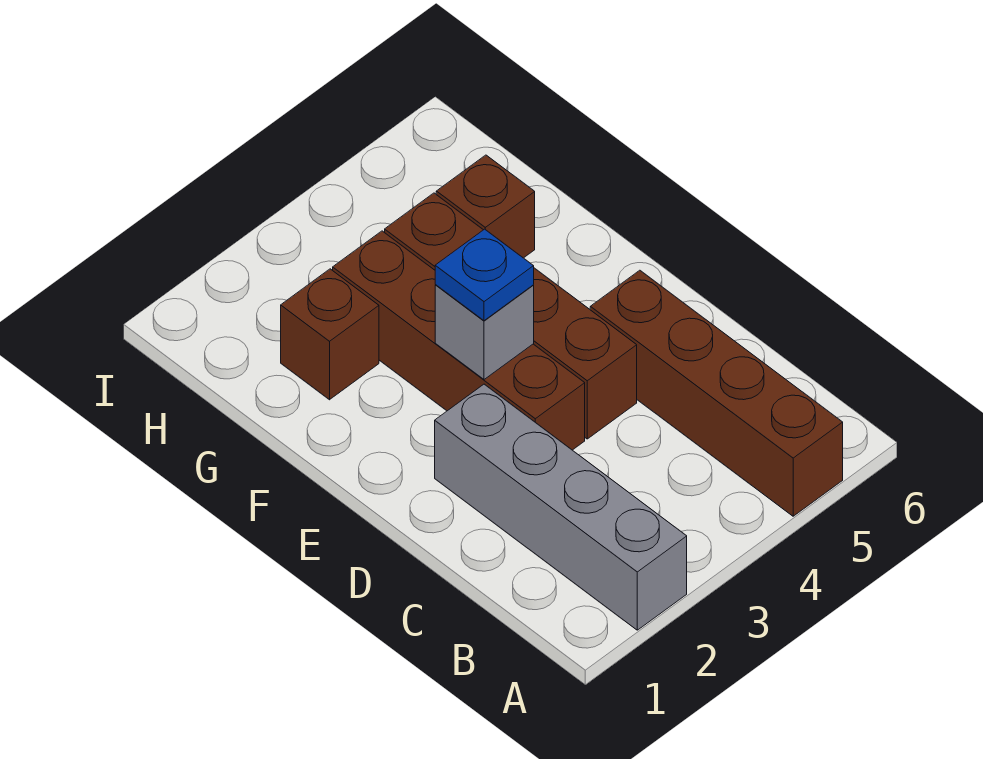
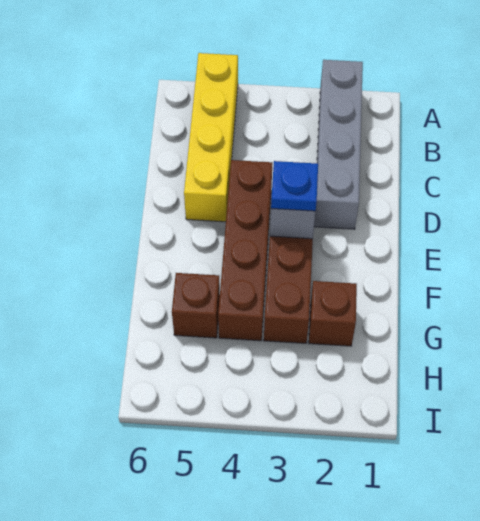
brown brick A5:D5 level 1 -> yellow brick A5:D5 level 1

